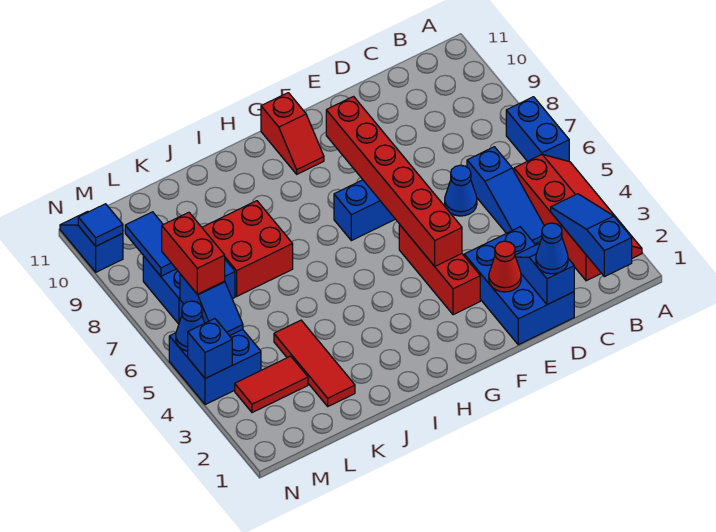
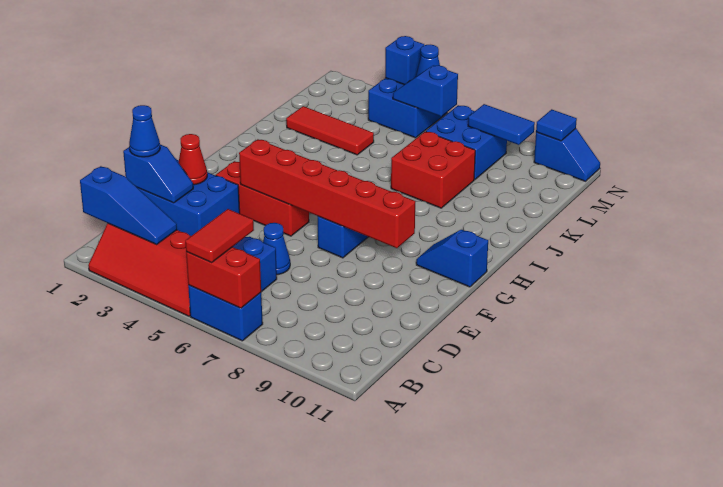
red slope G10:G11 level 1 top 11 -> blue slope G10:G11 level 1 top 11
red tile L3:M3 level 1 -> red tile A6:B6 level 3
red brick M6:M7 level 3 -> red brick A6:A7 level 2

